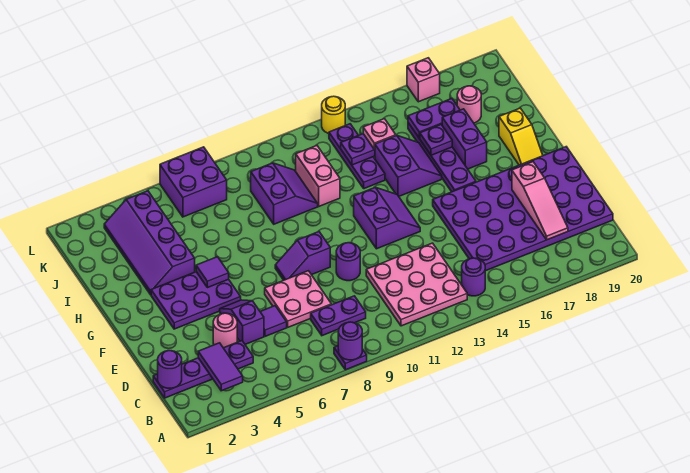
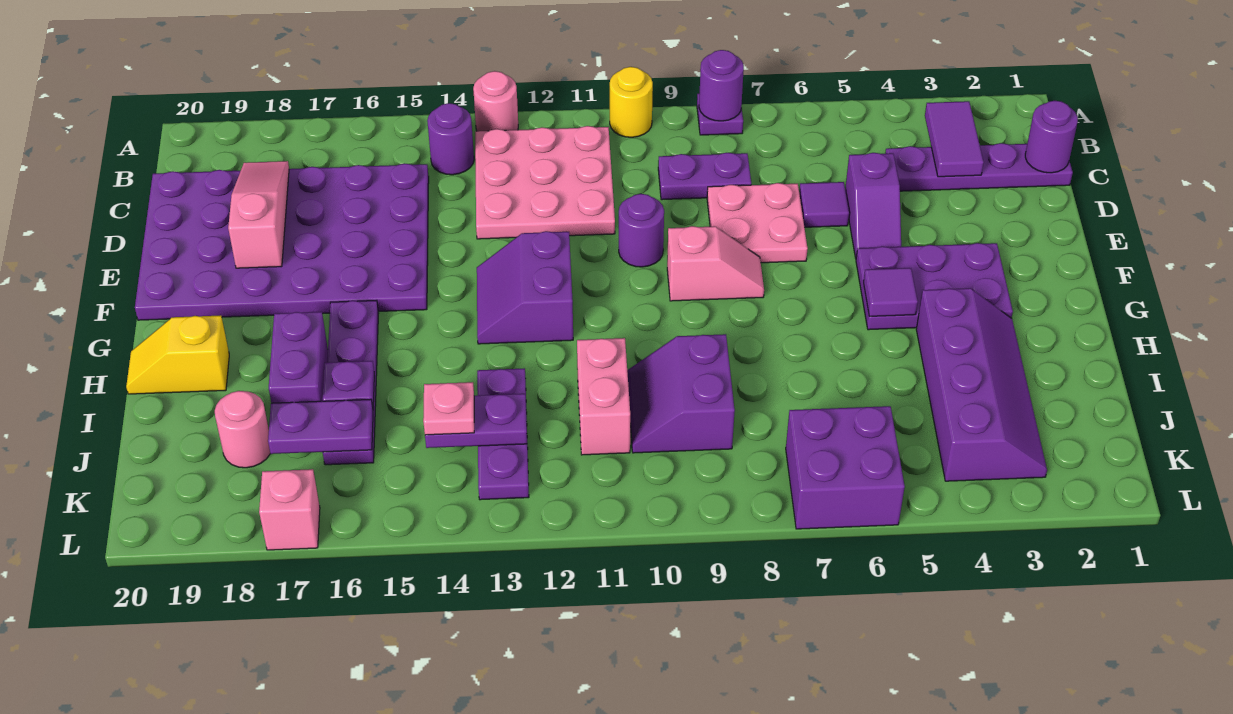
pink round brick D4 level 1 -> pink round brick A13 level 1
purple slope F8:F9 level 1 top 9 -> pink slope F8:F9 level 1 top 9
yellow slope G19:H19 level 1 top H -> yellow slope H19:H20 level 1 top 19
purple slope H14:I15 level 1 top 14 -> none
yellow round brick L13 level 1 -> yellow round brick A10 level 1

